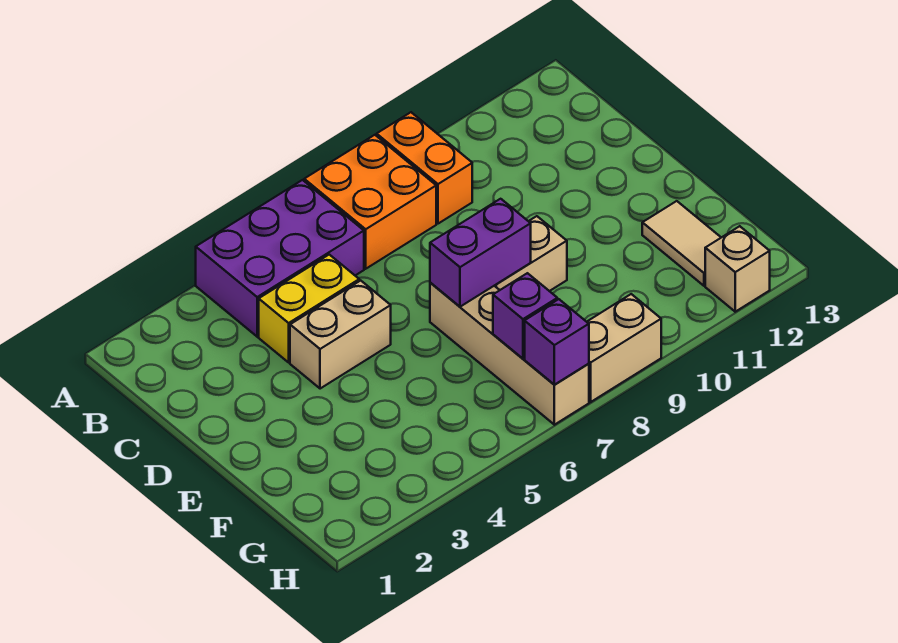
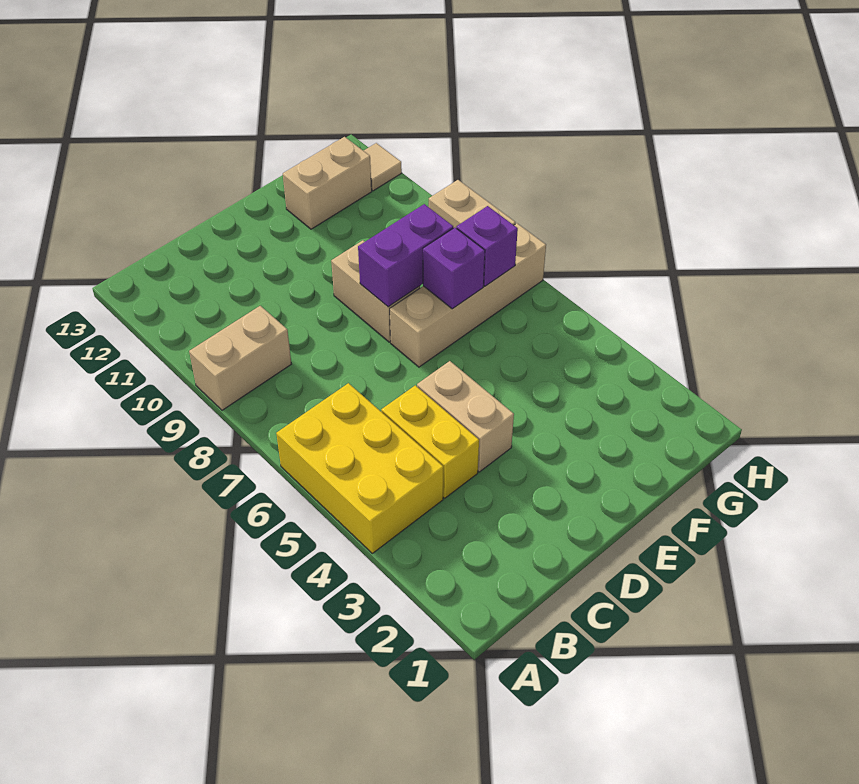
purple brick A4:B6 level 1 -> yellow brick A4:B6 level 1
orange brick A7:B8 level 1 -> none
orange brick A9:B9 level 1 -> tan brick A9:B9 level 1
purple brick E7:E8 level 2 -> purple brick E8:F8 level 2
tan tile F12:G12 level 1 -> tan brick F12:G12 level 1
purple brick H7 level 2 -> purple brick F7 level 2
tan brick H12 level 1 -> tan tile H12 level 1

